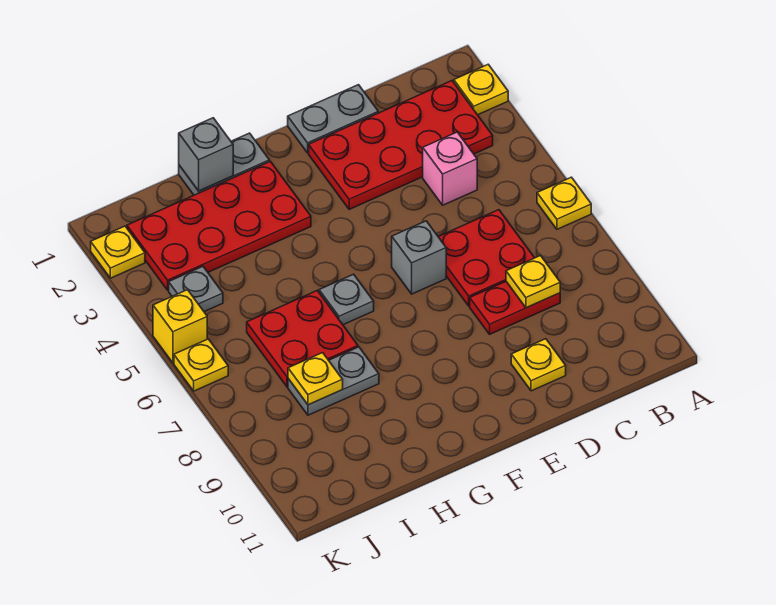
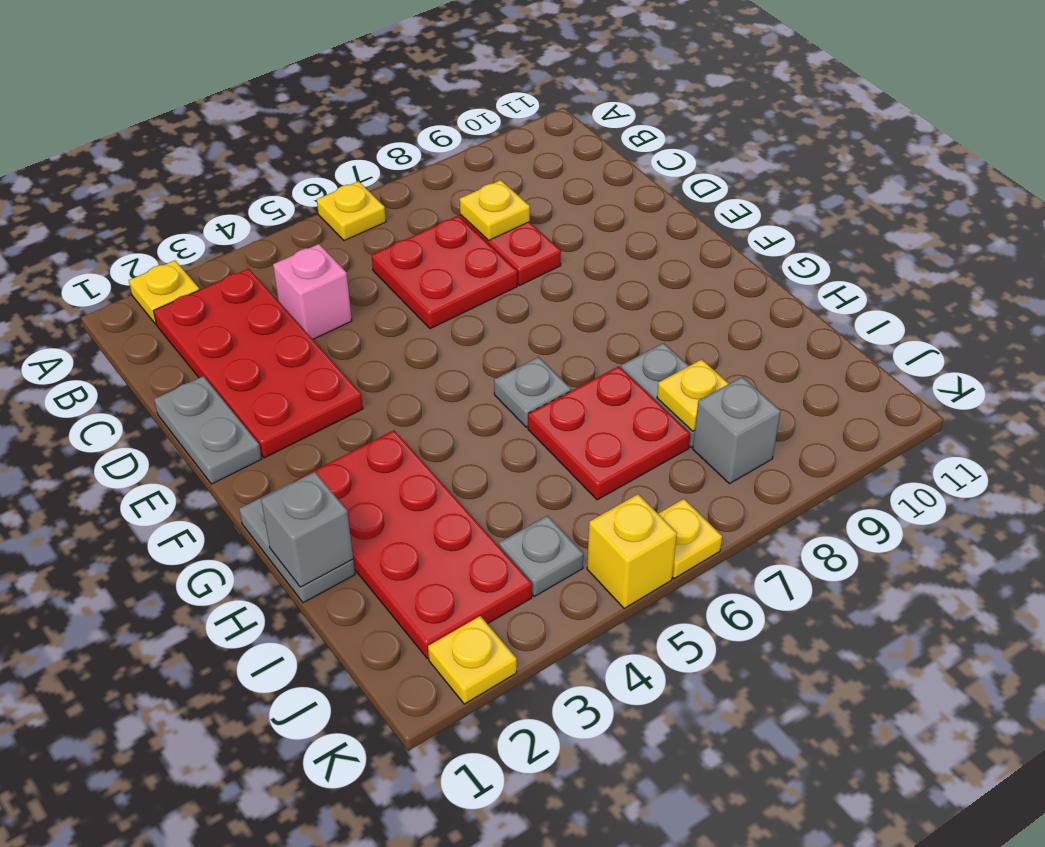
yellow plate D10 level 1 -> none
grey brick E6 level 1 -> grey brick J8 level 1

